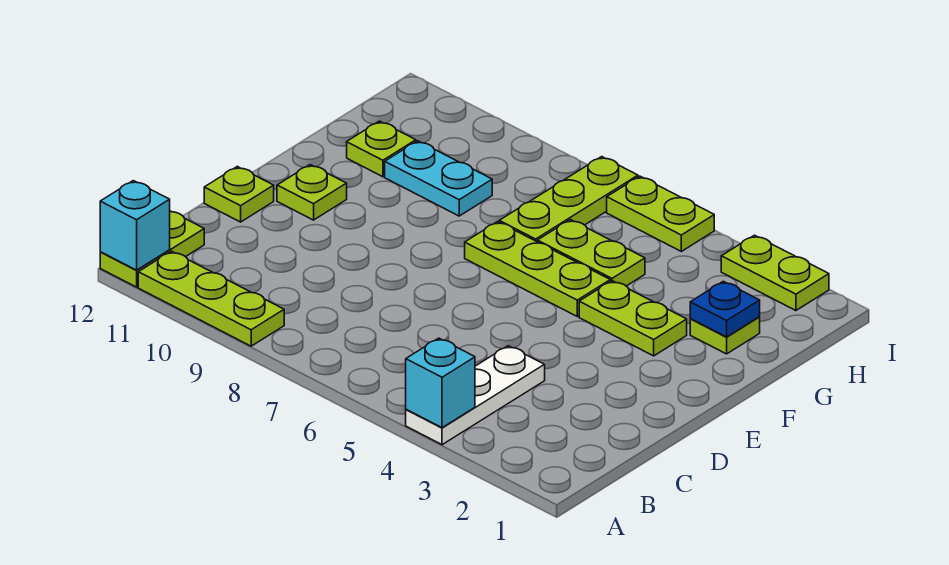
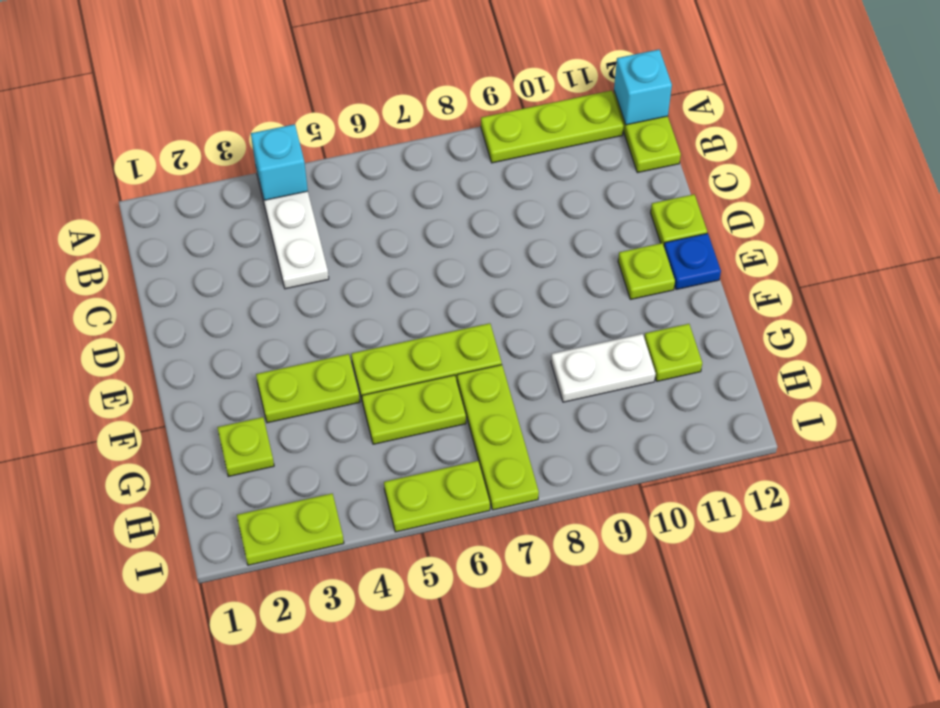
blue plate G2 level 2 -> blue plate E12 level 1
cyan plate G9:G10 level 1 -> white plate G9:G10 level 1

